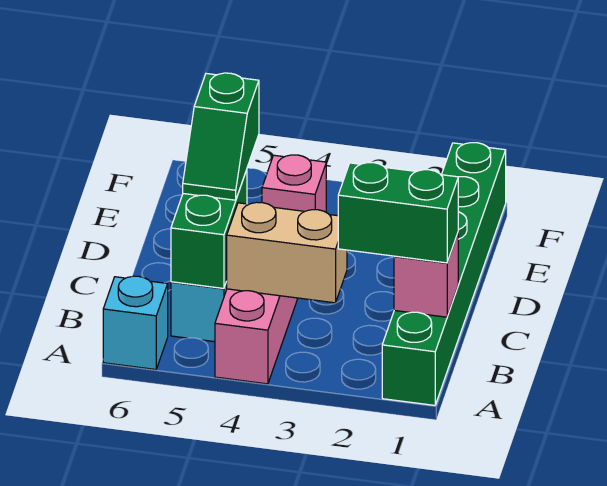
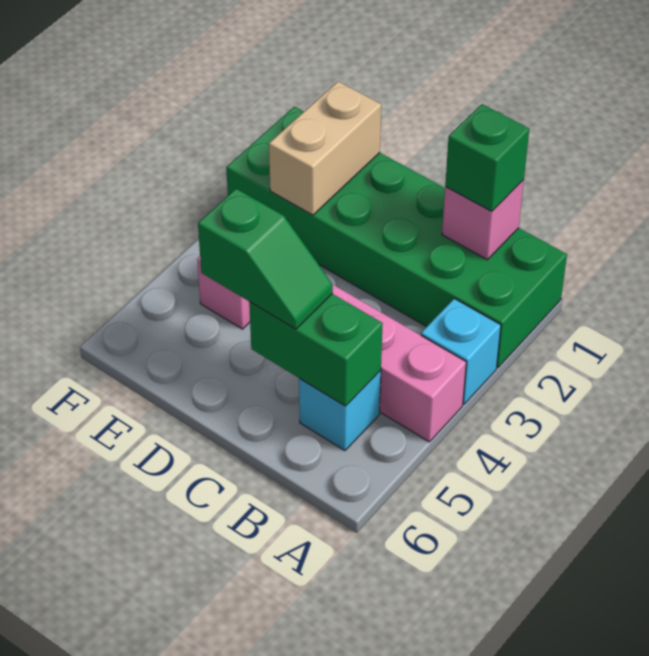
green brick A1:F1 level 1 -> green brick A1:F2 level 1
cyan brick A6 level 1 -> cyan brick A3 level 1
green brick B1:B2 level 3 -> green brick B1 level 3
tan brick B3:B4 level 2 -> tan brick E1:E2 level 2

